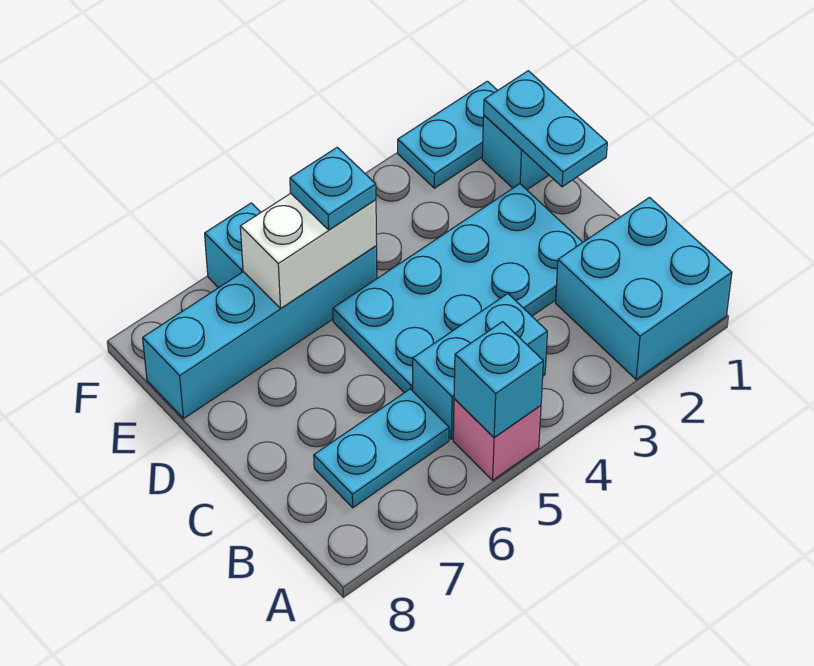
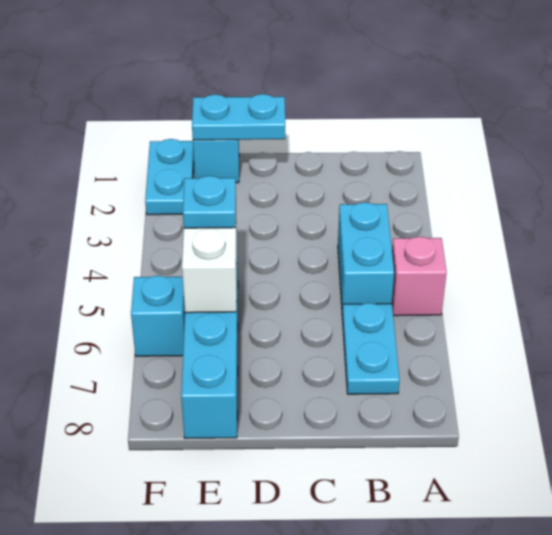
cyan brick A1:B2 level 1 -> none
cyan brick A5 level 2 -> none
cyan plate C2:D5 level 1 -> none

